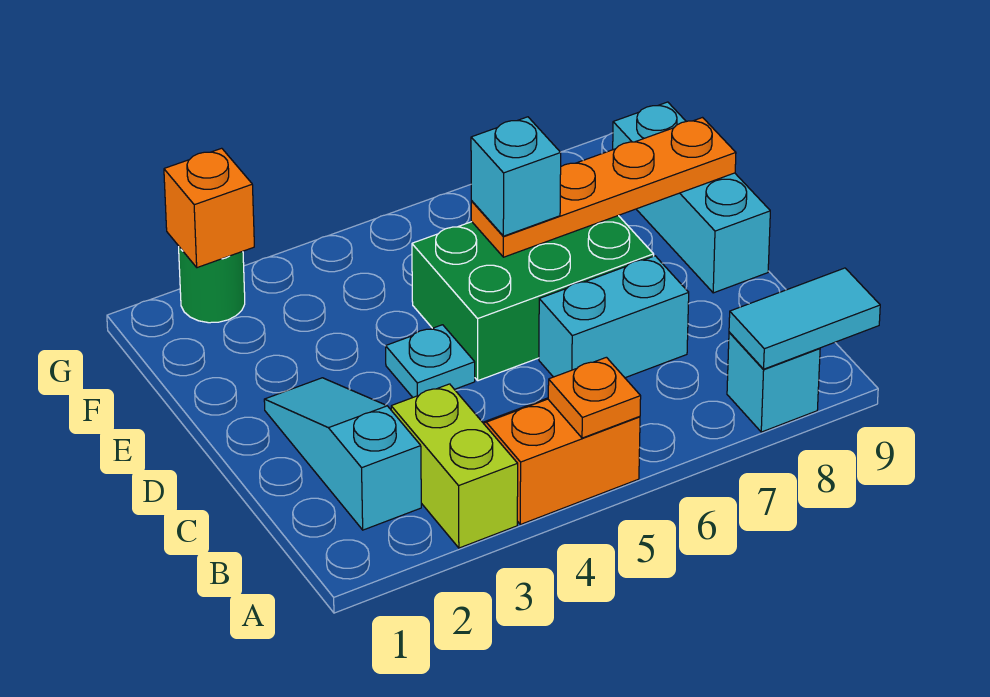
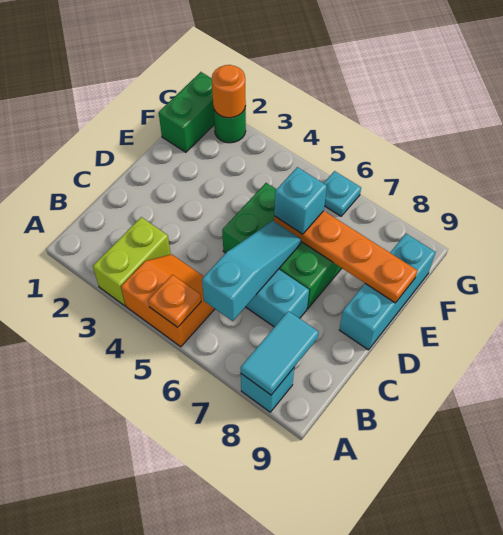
cyan tile A8:A9 level 2 -> cyan tile A8:B8 level 2
cyan slope B2:D2 level 1 top B -> cyan slope B6:D6 level 2 top B
cyan plate D4 level 1 -> cyan plate G6 level 1
none -> green brick F1:G1 level 1
orange brick G2 level 2 -> orange round brick G2 level 2

